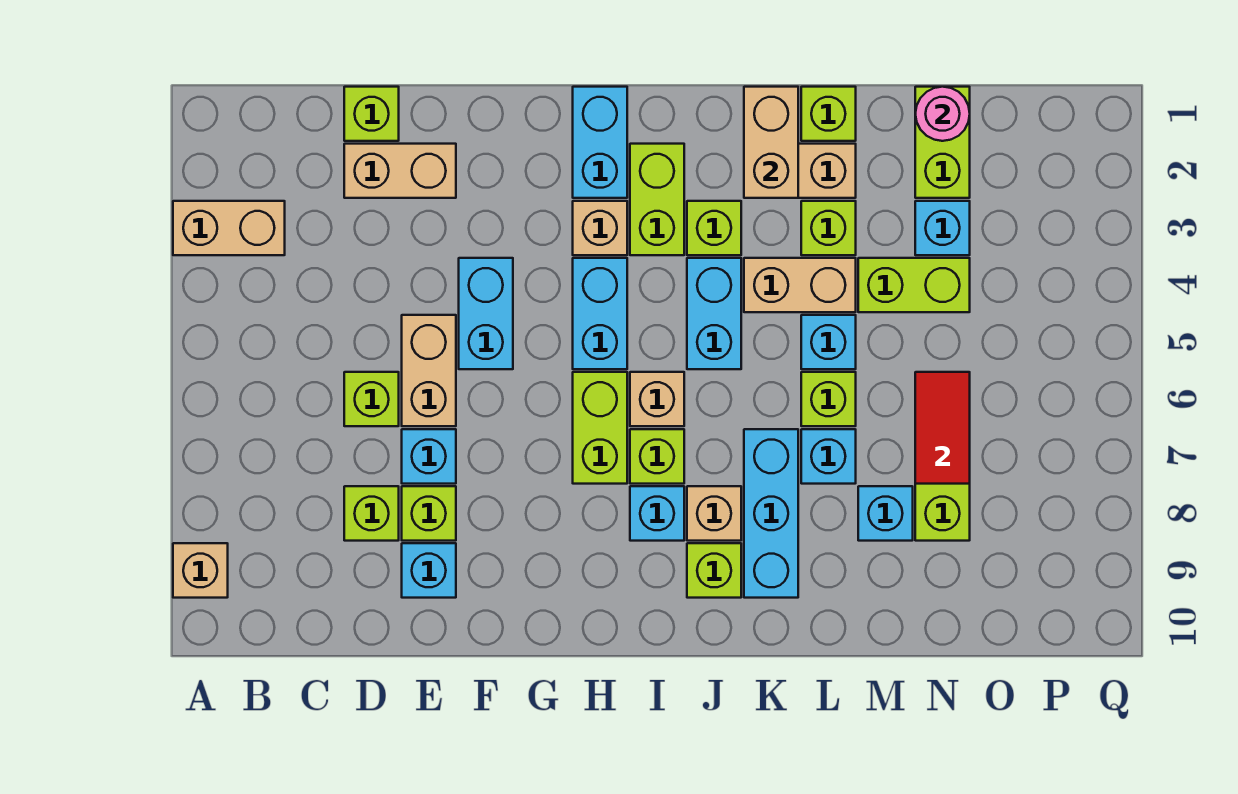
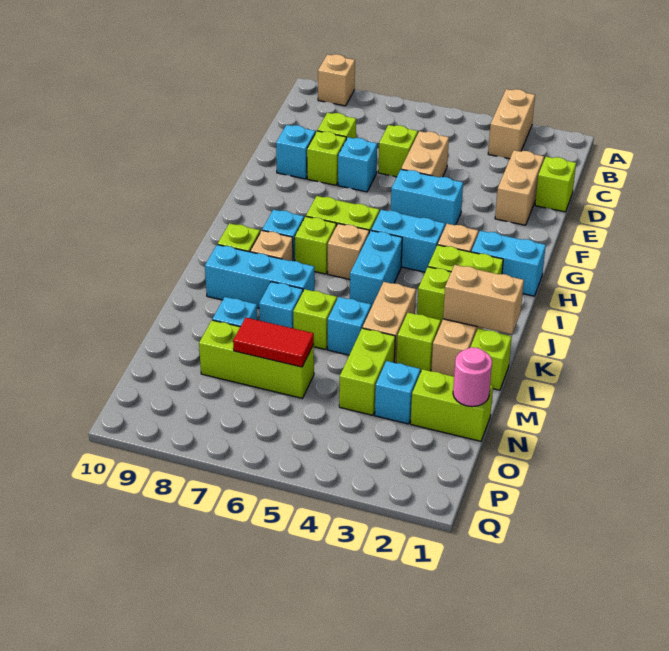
tan brick E5:E6 level 1 -> tan brick D5:E5 level 1
cyan brick J4:J5 level 1 -> cyan brick I5:J5 level 1

